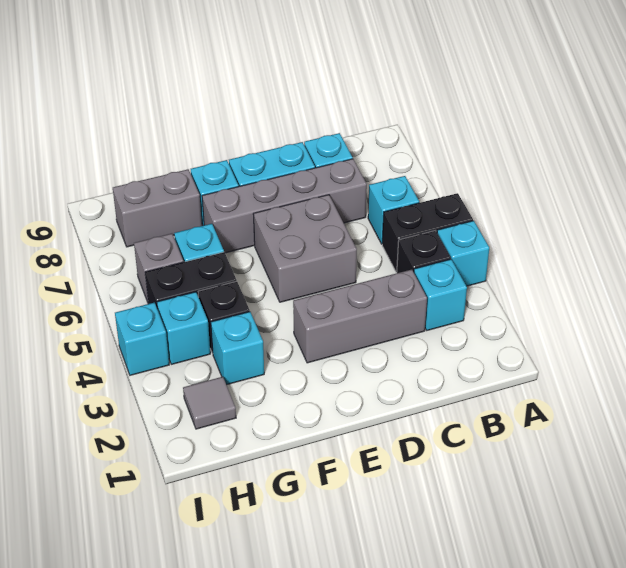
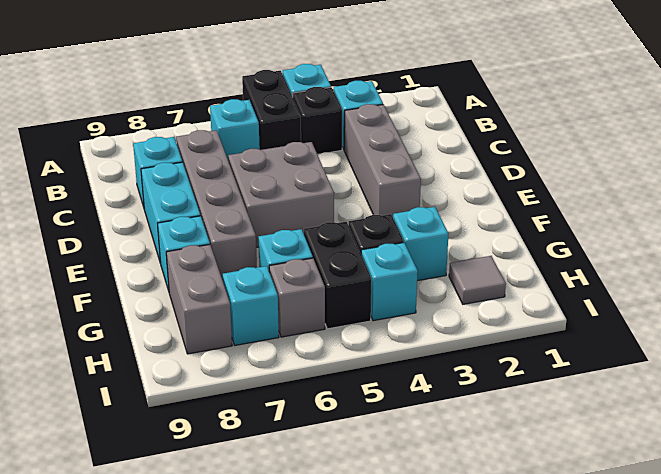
cyan brick I4 level 1 -> cyan brick H7 level 1

